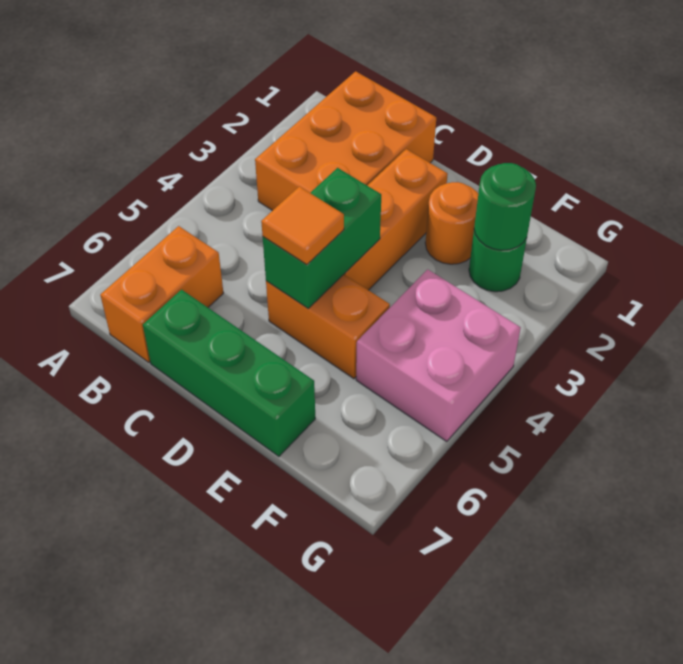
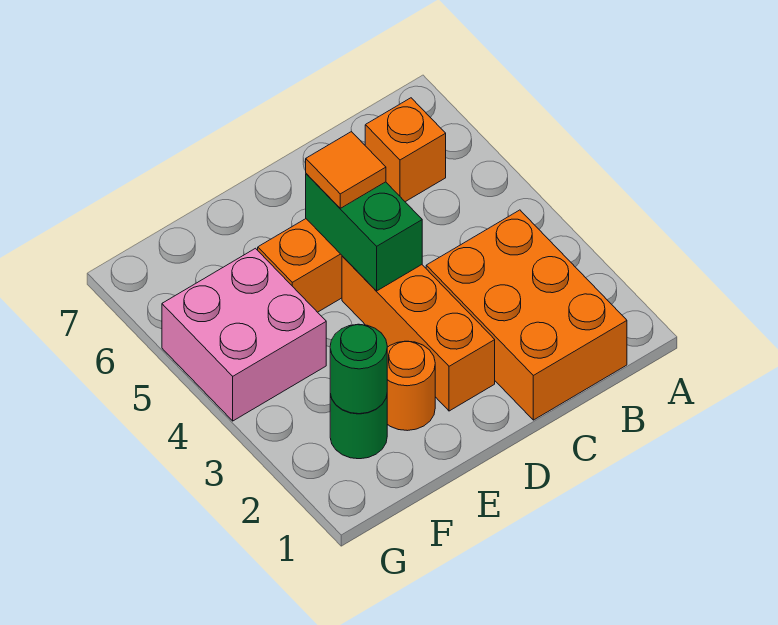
orange brick B6:B7 level 1 -> orange brick B6 level 1
green brick C7:E7 level 1 -> none

